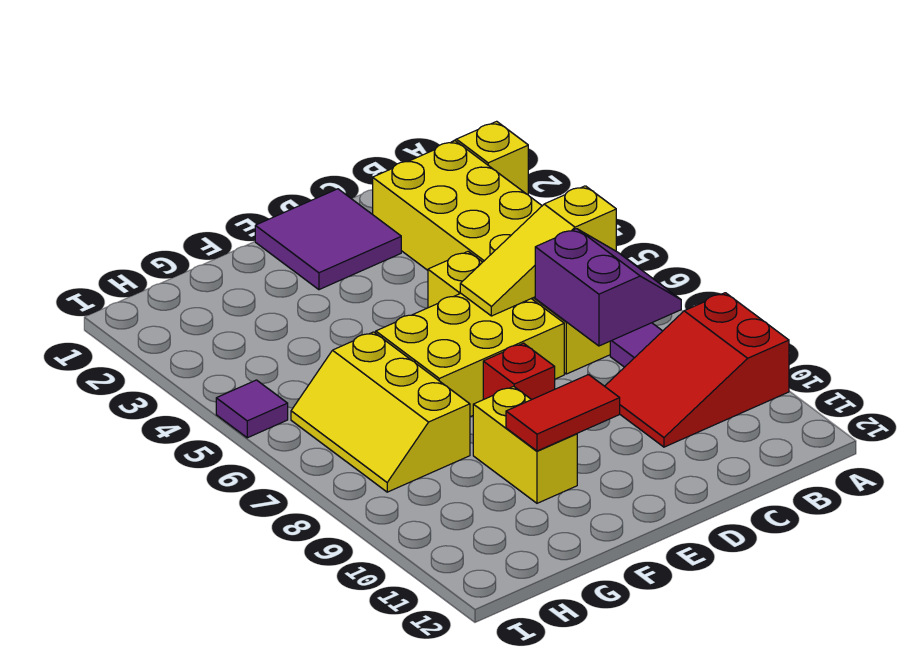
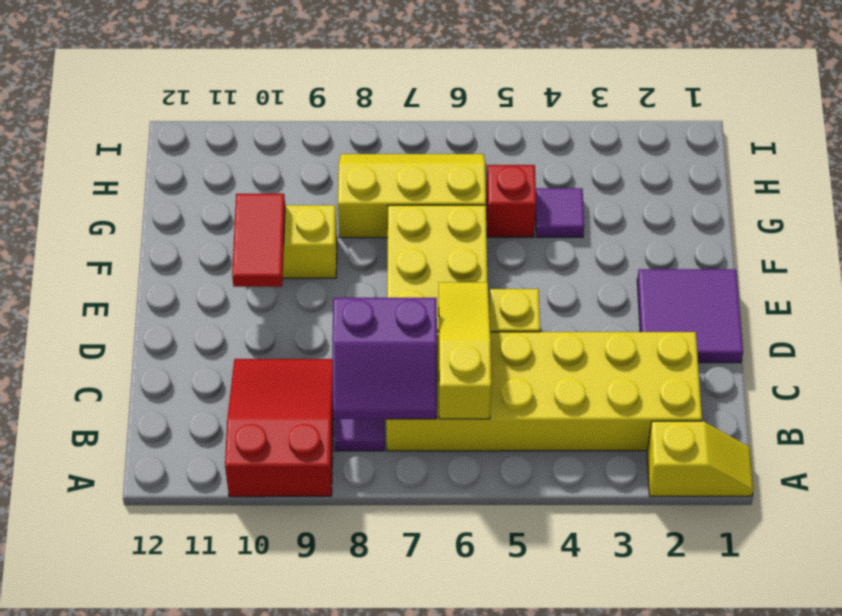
red brick E8 level 1 -> red brick G5 level 1
purple tile I5 level 1 -> purple tile G4 level 1

